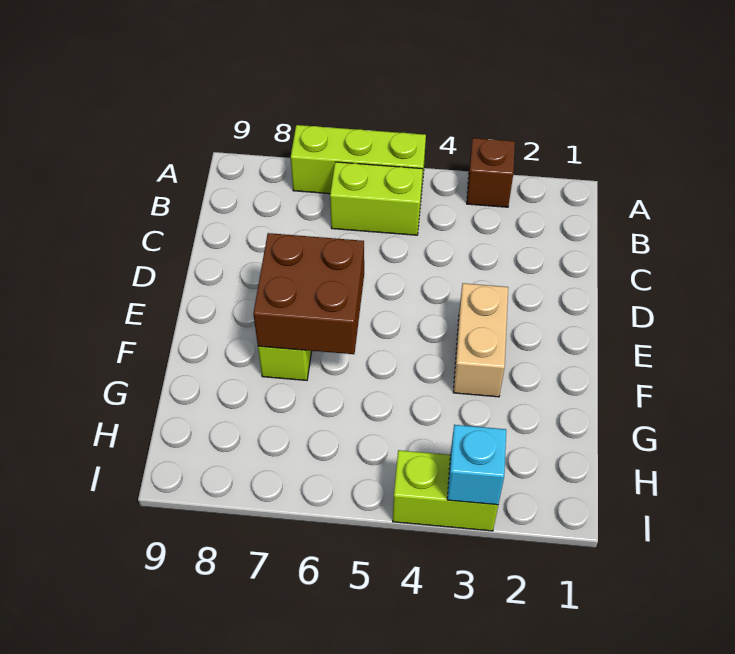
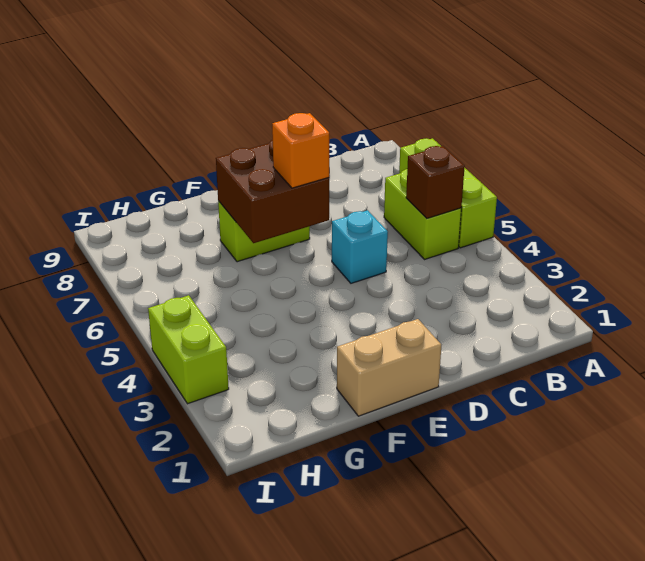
brown brick A3 level 1 -> brown brick B5 level 2
tan brick E3:F3 level 1 -> tan brick E1:F1 level 1
none -> orange brick E6 level 3
cyan brick I3 level 2 -> cyan brick D5 level 1

